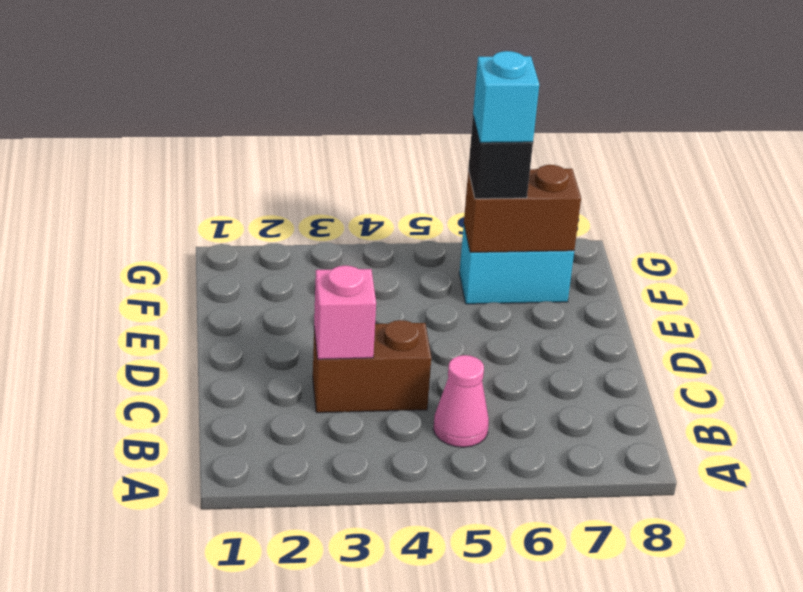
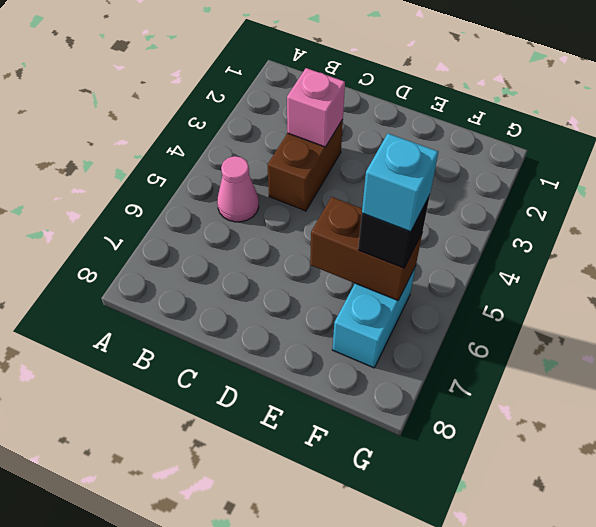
brown brick F6:F7 level 2 -> brown brick E6:F6 level 2

